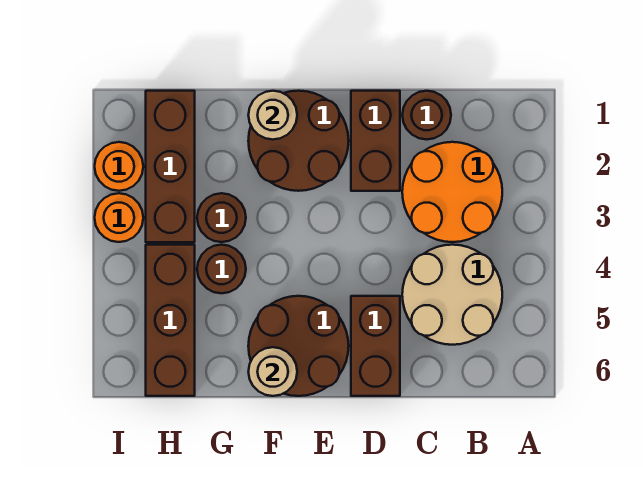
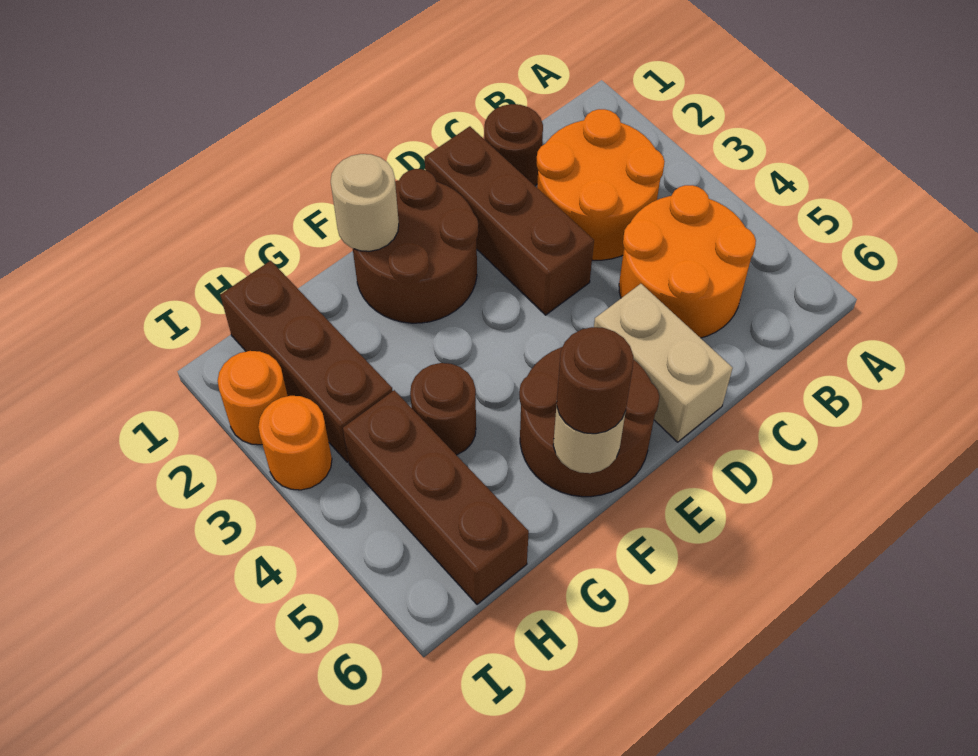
tan round brick B4:C5 level 1 -> orange round brick B4:C5 level 1
brown brick D1:D2 level 1 -> brown brick D1:D3 level 1
brown brick D5:D6 level 1 -> tan brick D5:D6 level 1
brown round brick G3 level 1 -> brown round brick F6 level 3

